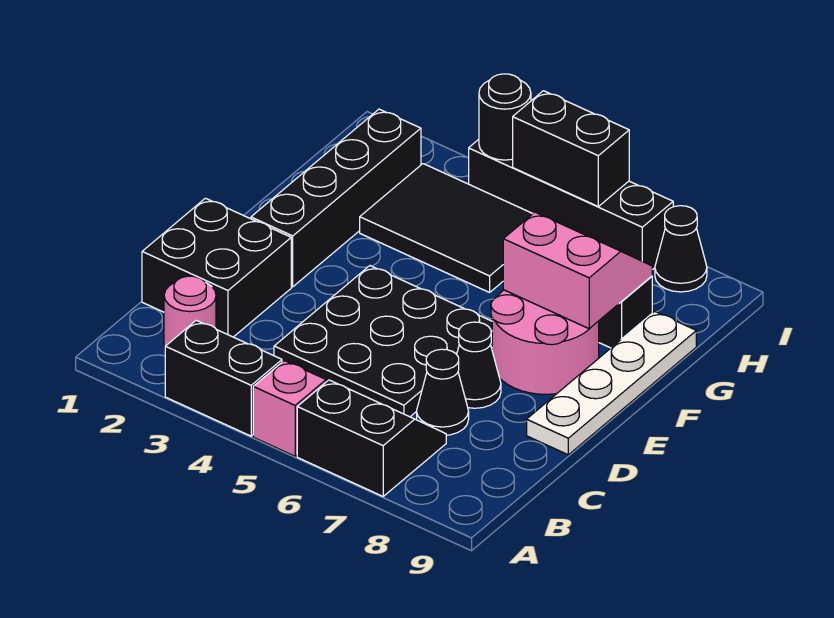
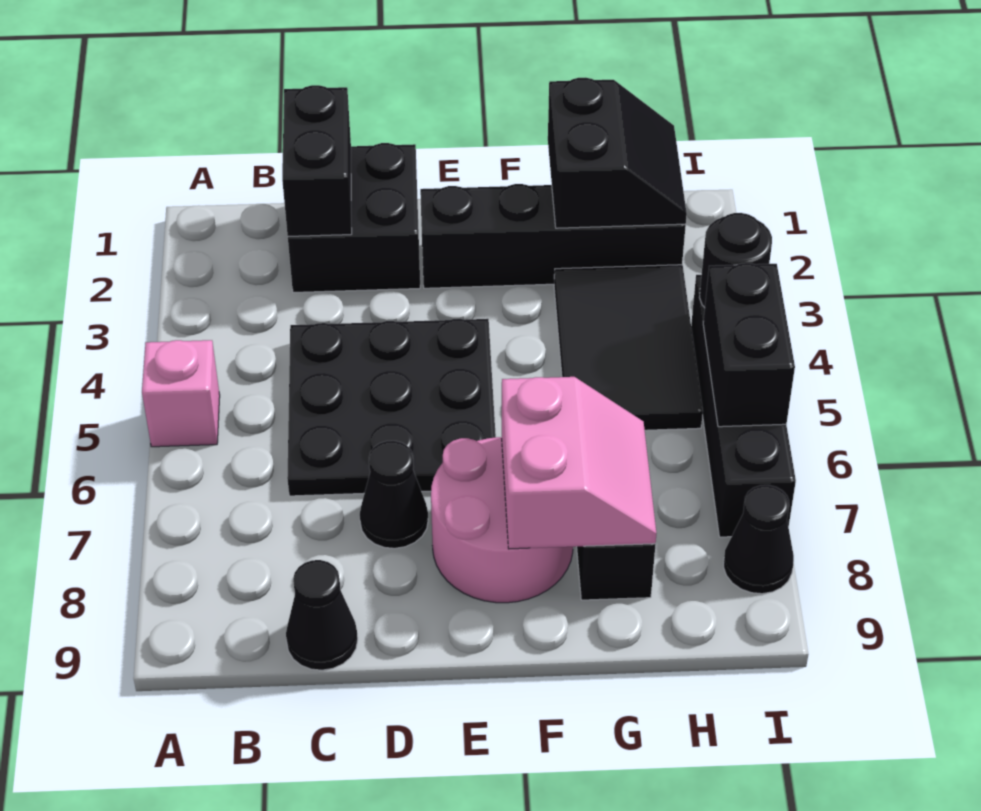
black brick A3:A4 level 1 -> black brick C1:C2 level 2
black slope A6:B7 level 1 top A -> black slope G1:H2 level 2 top G
pink round brick B2 level 1 -> none
black cone C7 level 1 -> black cone C9 level 1
white plate D9:G9 level 1 -> none

